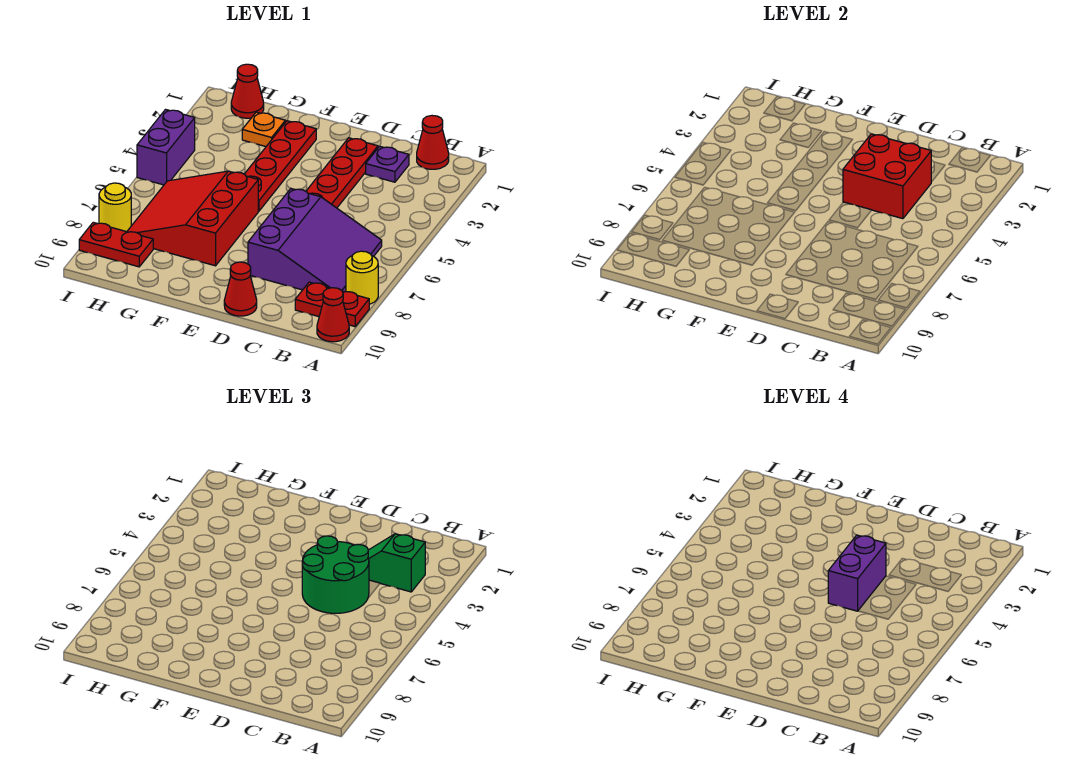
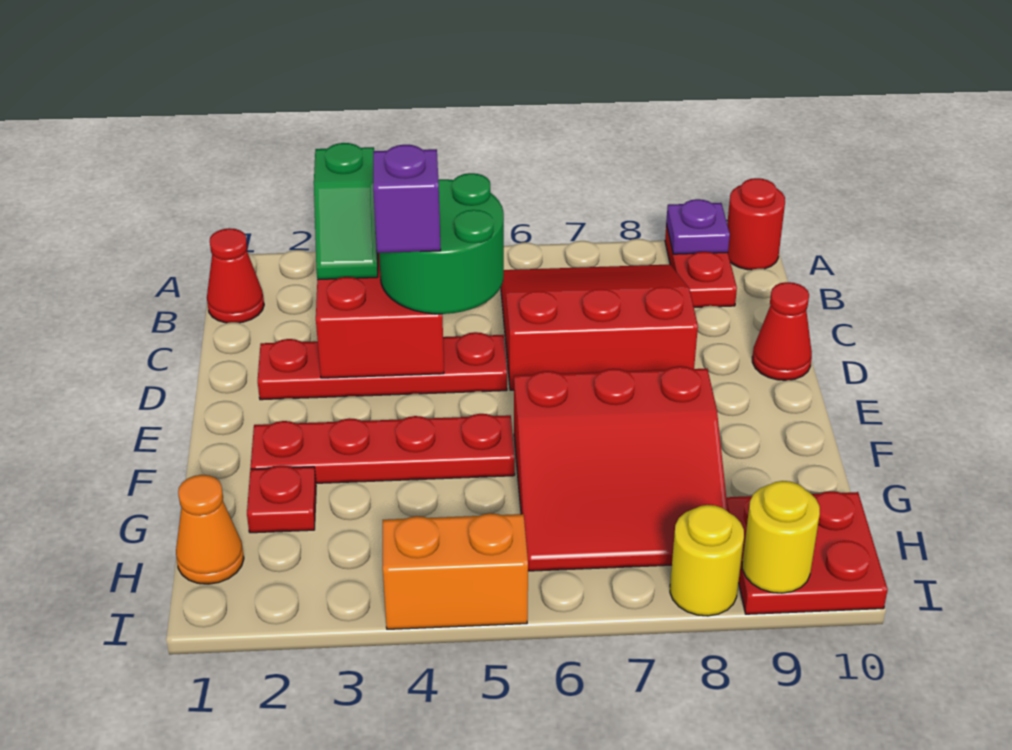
yellow round brick A8 level 1 -> yellow round brick I9 level 2
red cone A10 level 1 -> red round brick A10 level 1
purple slope B6:D8 level 1 top D -> red slope B6:D8 level 1 top D
purple plate C2 level 1 -> purple plate A9 level 2
purple brick D4:D5 level 4 -> purple brick D4 level 4
orange plate G2 level 1 -> red plate G2 level 1
red cone H1 level 1 -> orange cone H1 level 1
red plate H9:I9 level 1 -> red plate H9:I10 level 1
purple brick I4:I5 level 1 -> orange brick I4:I5 level 1

